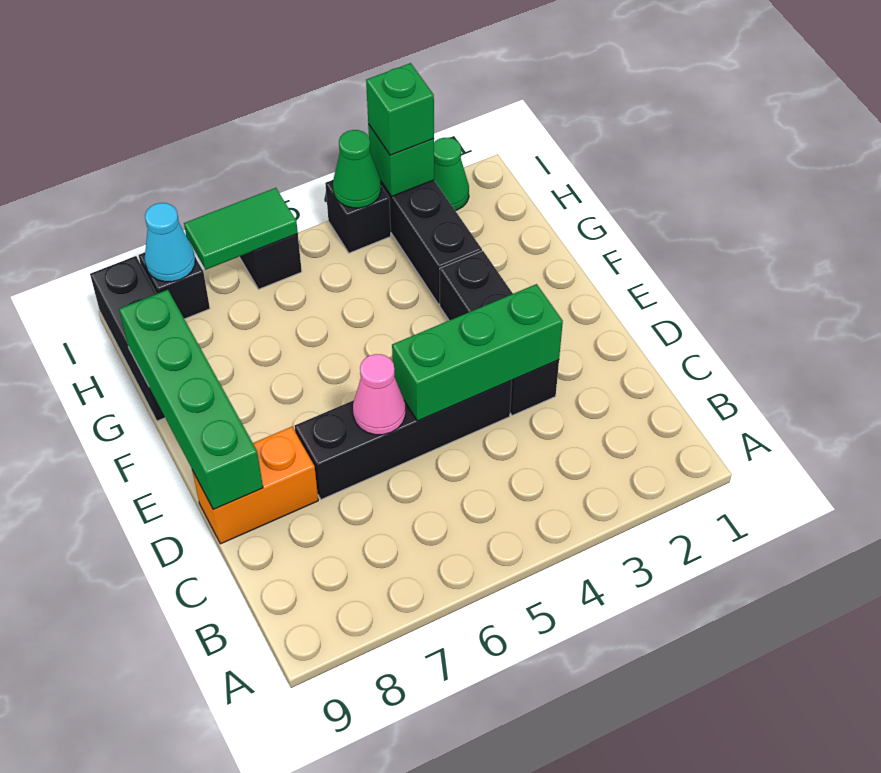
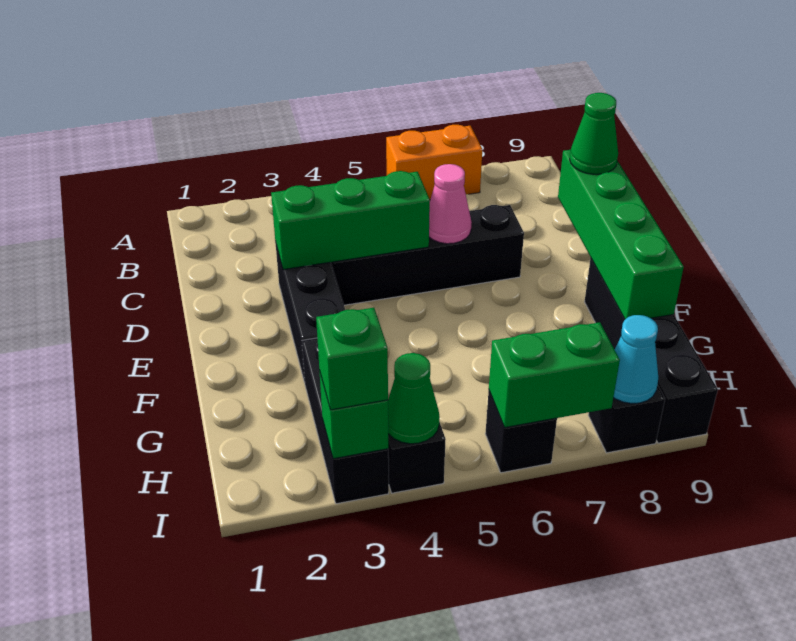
orange brick D8:D9 level 1 -> orange brick A6:A7 level 1
black brick G9:I9 level 1 -> black brick F9:I9 level 1
green cone I2 level 1 -> green cone D9 level 3
green tile I6:I7 level 2 -> green brick I6:I7 level 2

